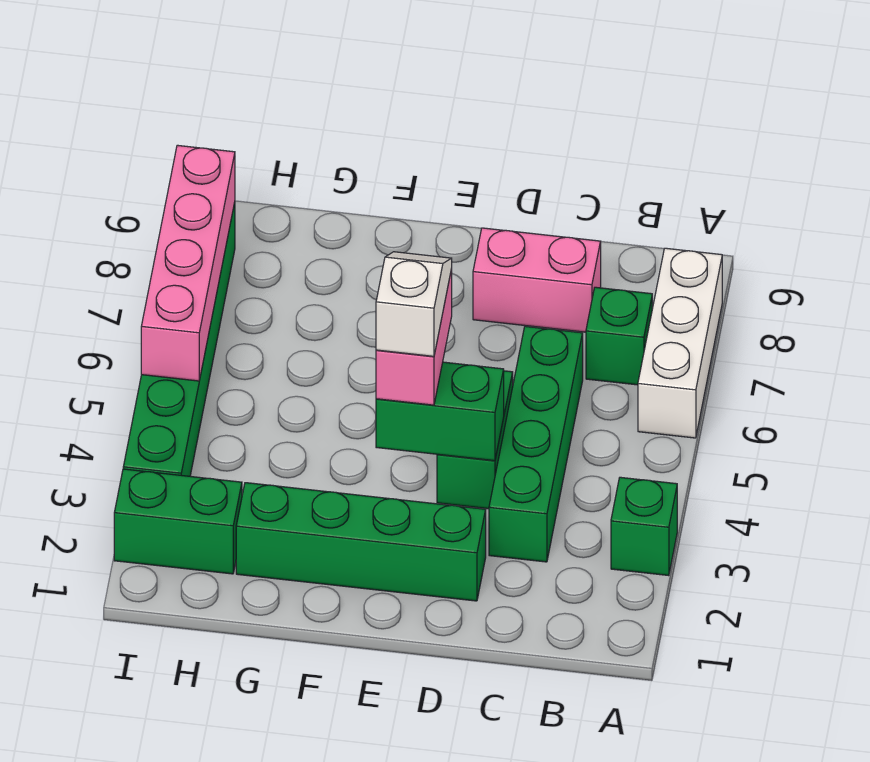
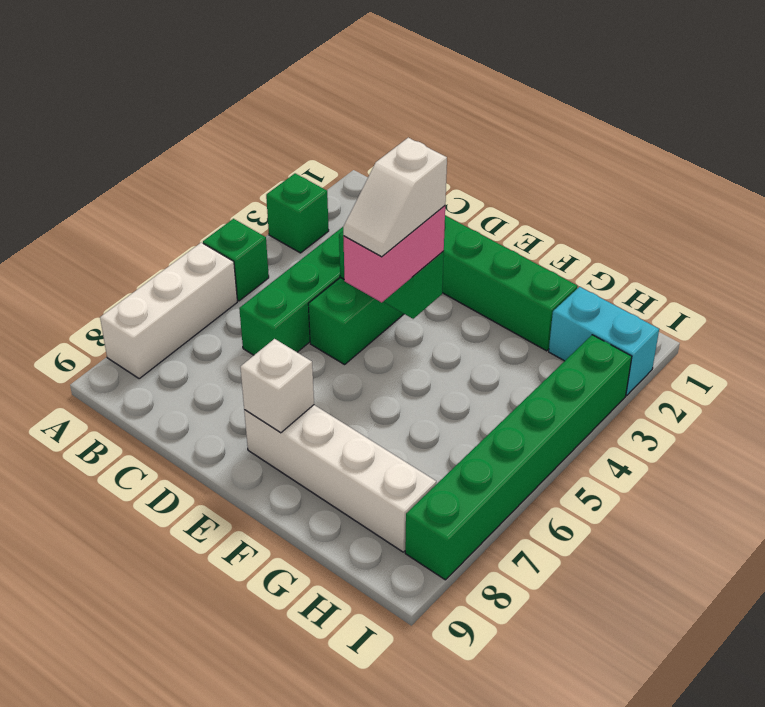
green brick B7 level 1 -> green brick A5 level 1
pink brick C8:D8 level 1 -> none
none -> white brick E8:H8 level 1
none -> white brick E8 level 2
green brick H2:I2 level 1 -> cyan brick H2:I2 level 1
pink brick I5:I8 level 2 -> none

